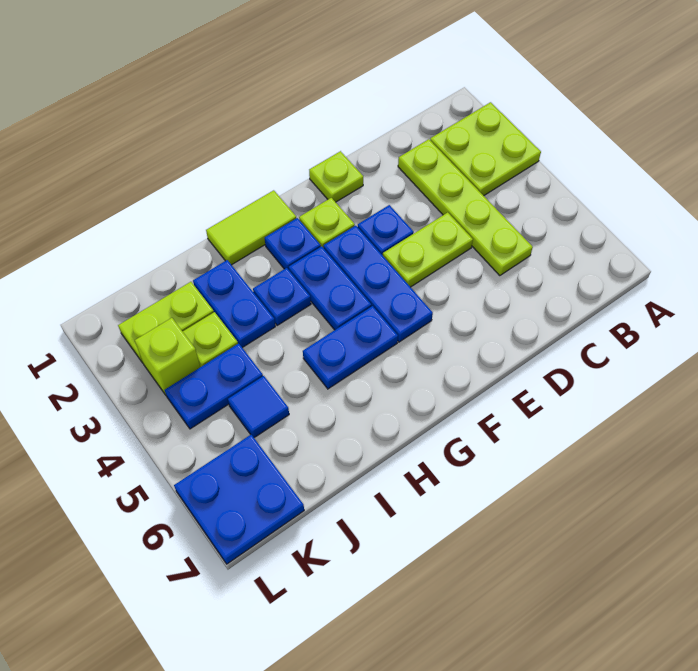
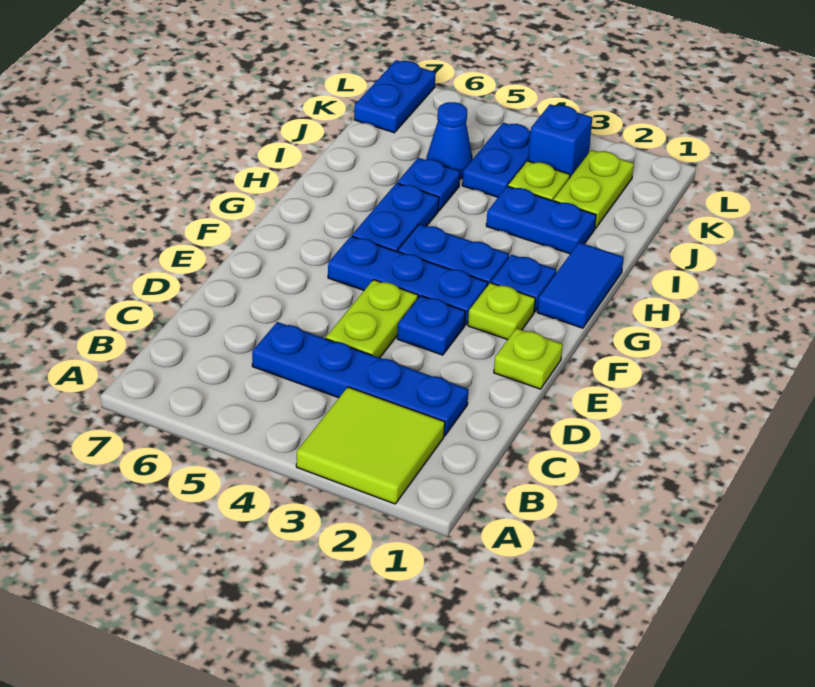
lime plate A2:B3 level 1 -> lime tile A2:B3 level 1
lime plate C2:C5 level 1 -> blue plate C2:C5 level 1
lime tile G1:H1 level 1 -> blue tile G1:H1 level 1
blue plate H3 level 1 -> blue plate I5 level 1
blue tile J5 level 1 -> blue cone J5 level 1
lime brick K3 level 1 -> blue brick K3 level 1
blue plate K6:L7 level 1 -> blue plate K7:L7 level 1

